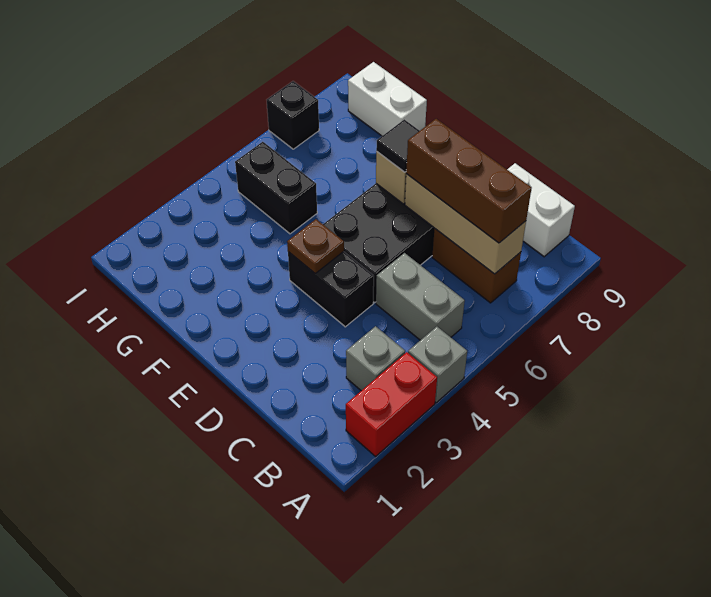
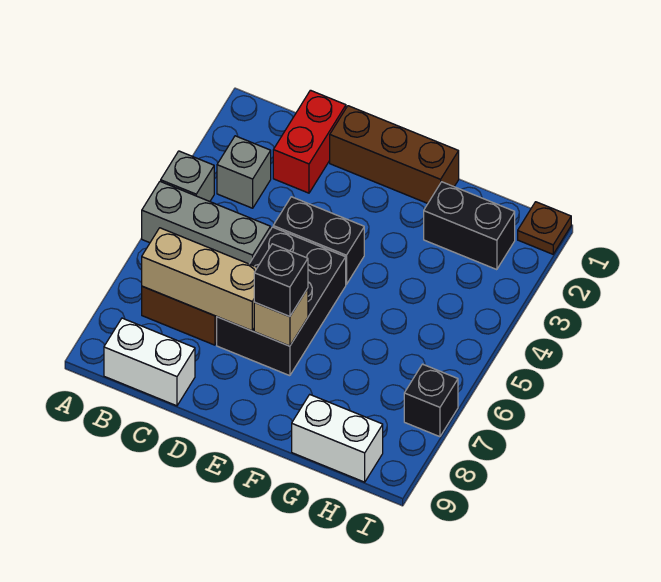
red brick A2:A3 level 1 -> red brick C1:C2 level 1
grey brick B5:C5 level 1 -> grey brick A5:C5 level 1
brown brick B7:D7 level 3 -> brown brick D1:F1 level 1
brown plate E4 level 2 -> brown plate I1 level 1
black tile E7 level 3 -> black brick E7 level 3
black brick G5:H5 level 1 -> black brick G2:H2 level 1

